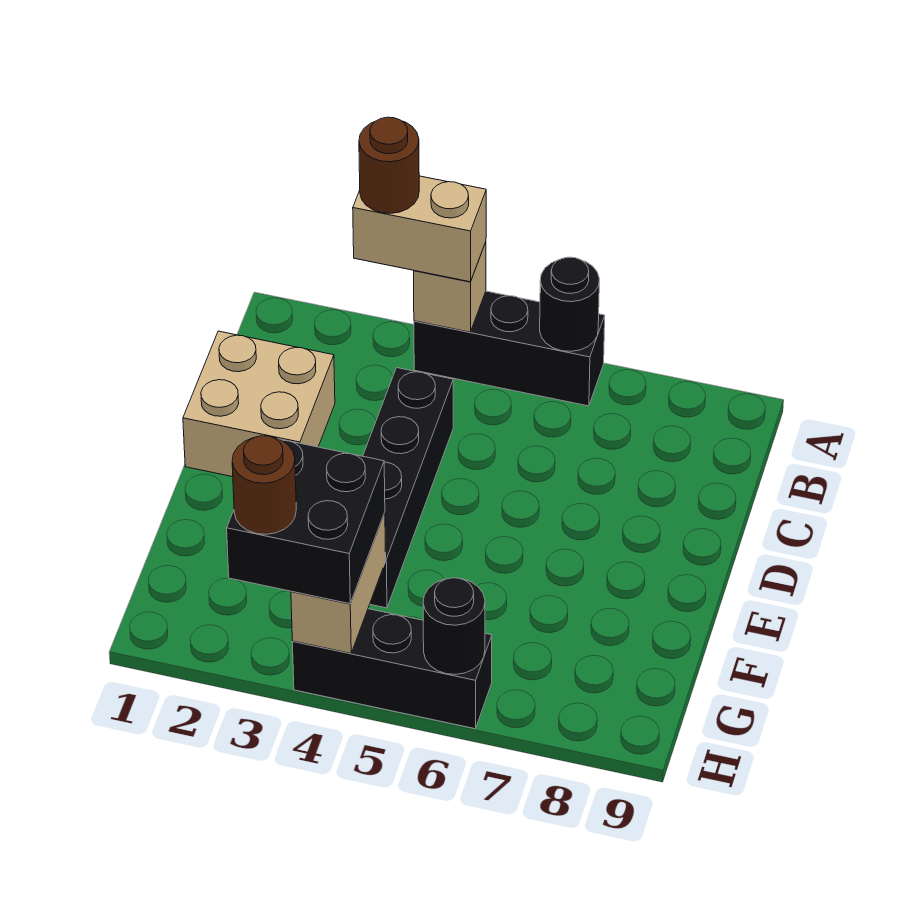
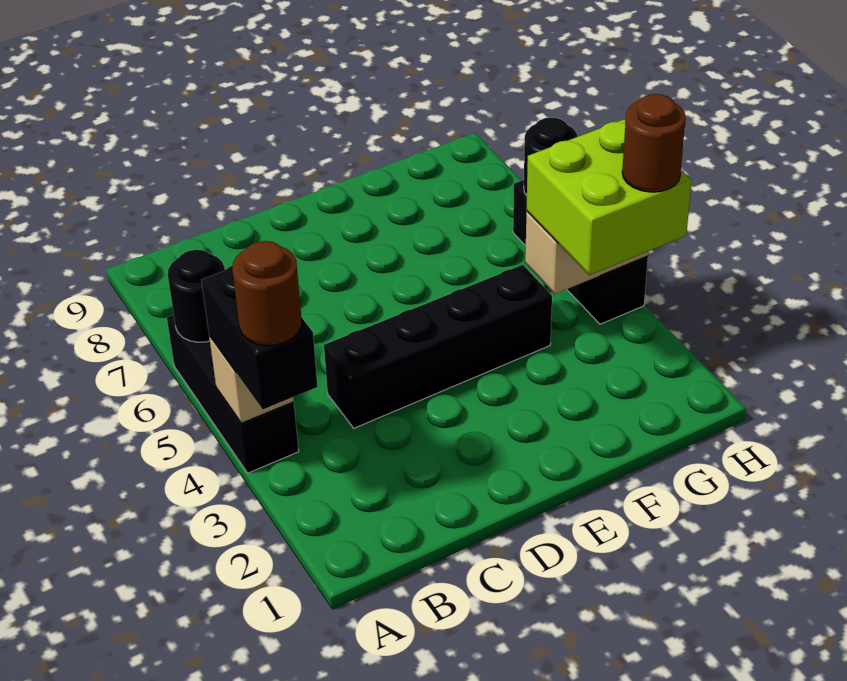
tan brick A3:A4 level 3 -> black brick A3:A4 level 3
tan brick C1:D2 level 1 -> none
black brick G3:H4 level 3 -> lime brick G3:H4 level 3

